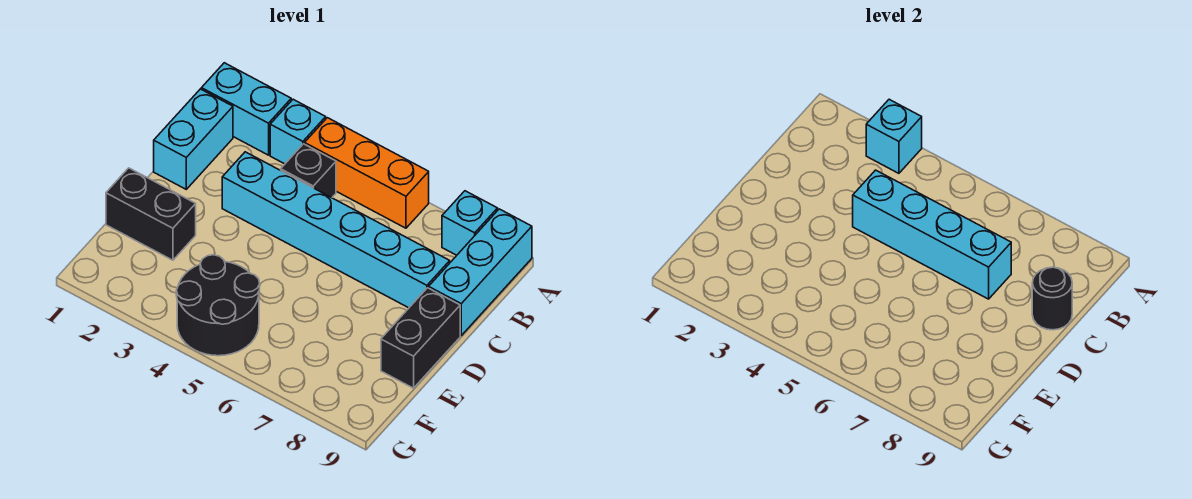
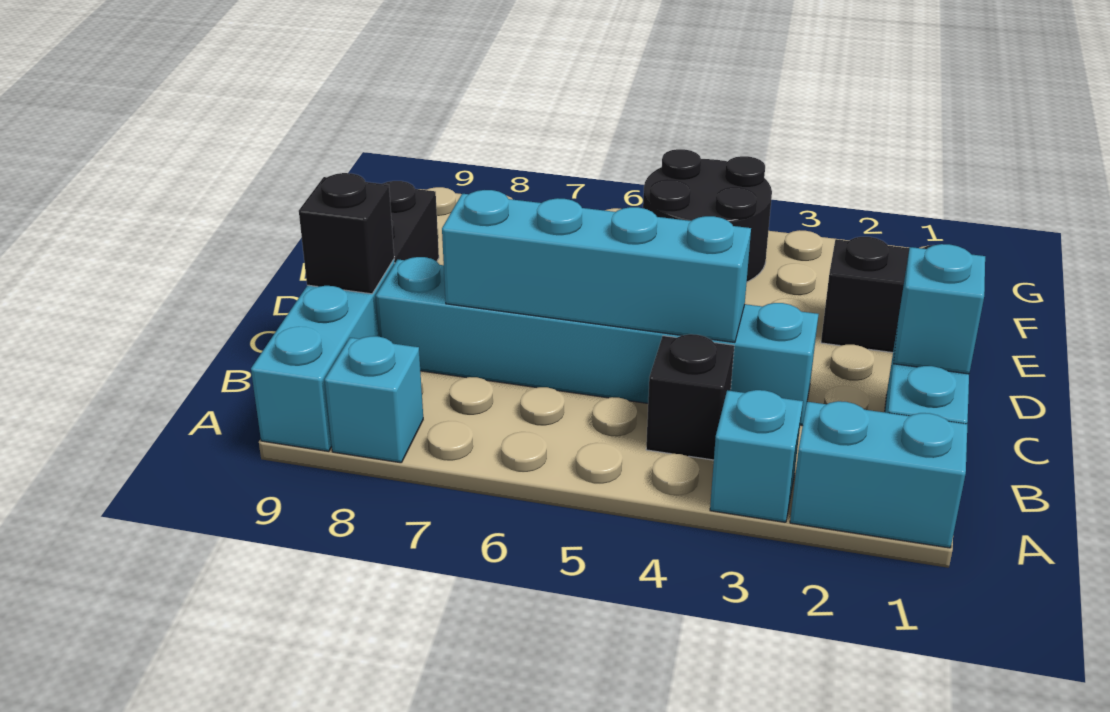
cyan brick A3 level 2 -> cyan brick C1 level 2
orange brick A4:A6 level 1 -> none
black round brick C9 level 2 -> black brick C9 level 2

